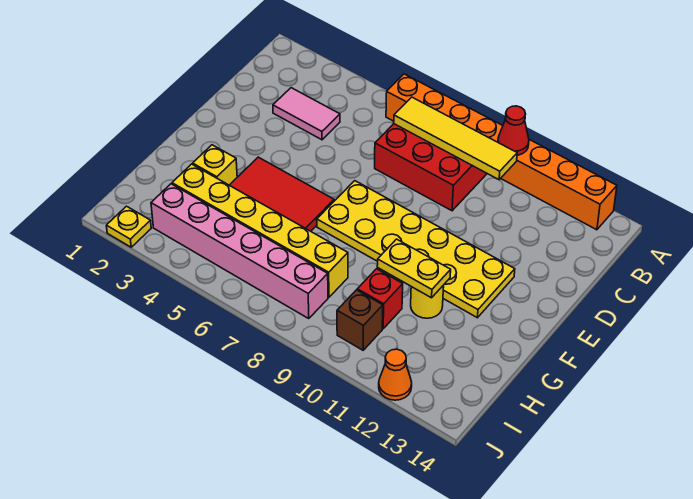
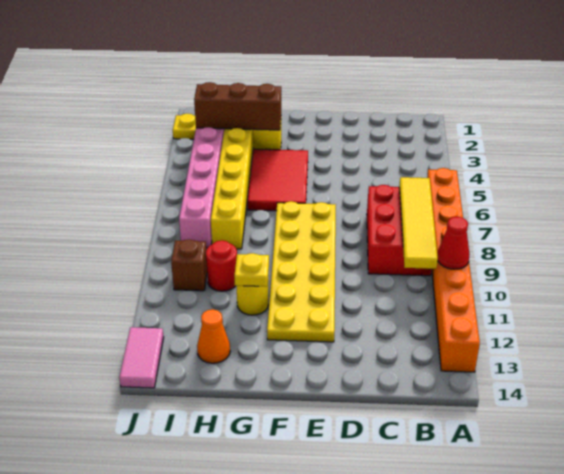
pink tile C3:C4 level 1 -> pink tile J13:J14 level 1
none -> brown brick G3:I3 level 2
yellow plate G10:G11 level 2 -> yellow plate G11 level 2
red brick H10 level 1 -> red round brick H10 level 1
orange cone J12 level 1 -> orange cone H13 level 1

